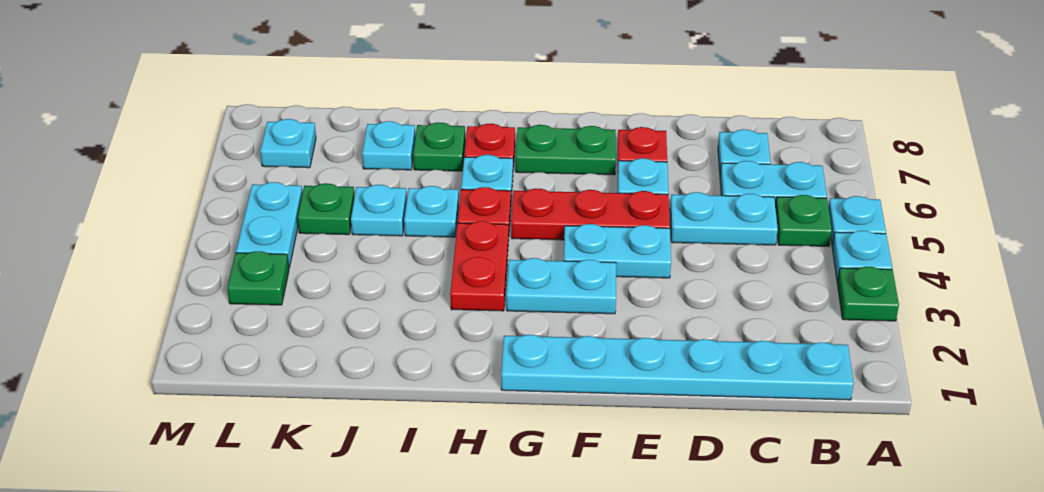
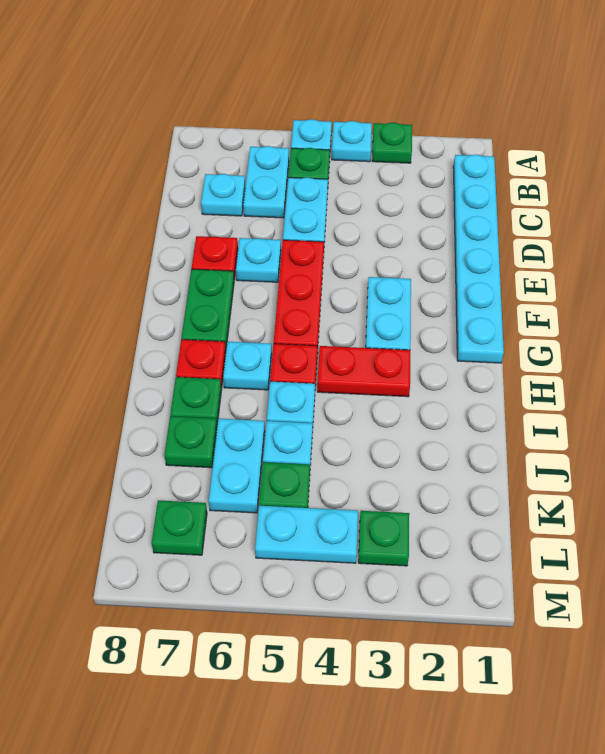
cyan plate E4:F4 level 1 -> cyan plate J6:K6 level 1
cyan plate J7 level 1 -> green plate J7 level 1
cyan plate L7 level 1 -> green plate L7 level 1

